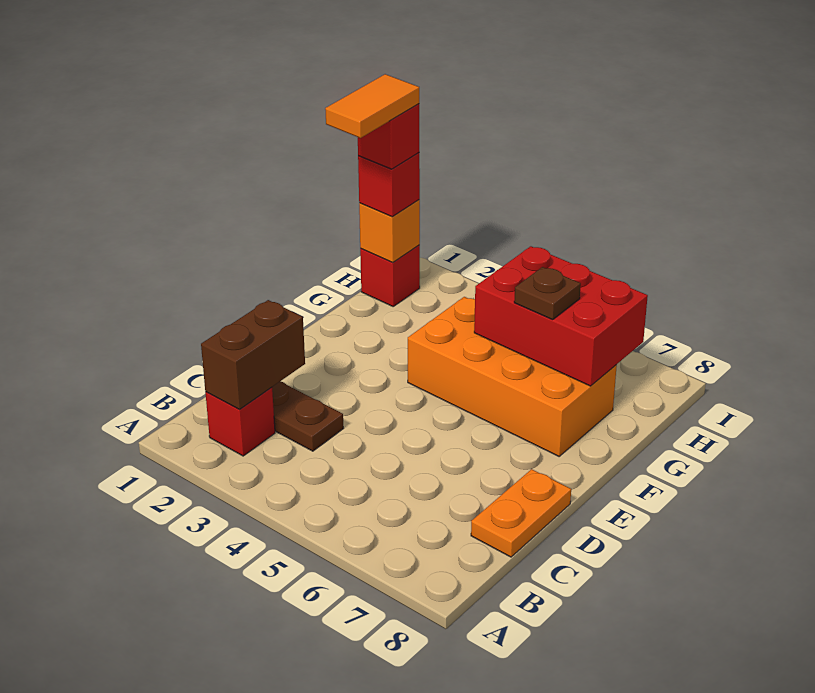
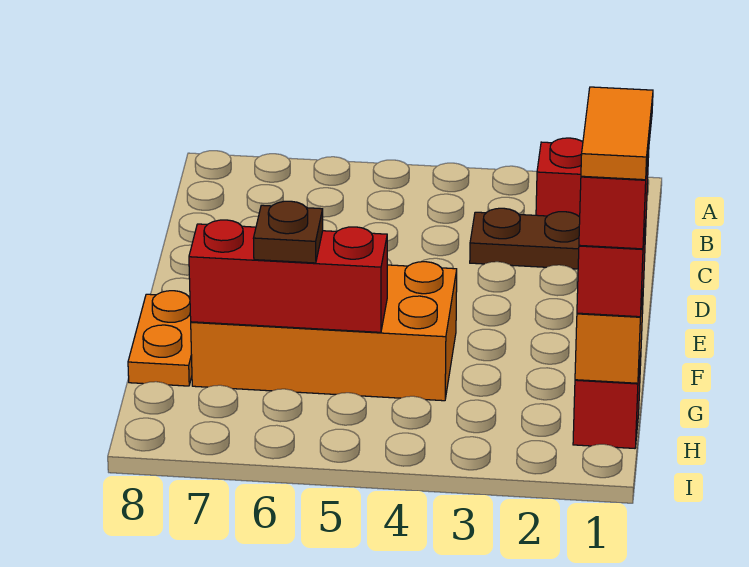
brown brick B2:C2 level 2 -> none
orange plate C8:D8 level 1 -> orange plate F8:G8 level 1
red brick G5:H7 level 2 -> red brick G5:G7 level 2

